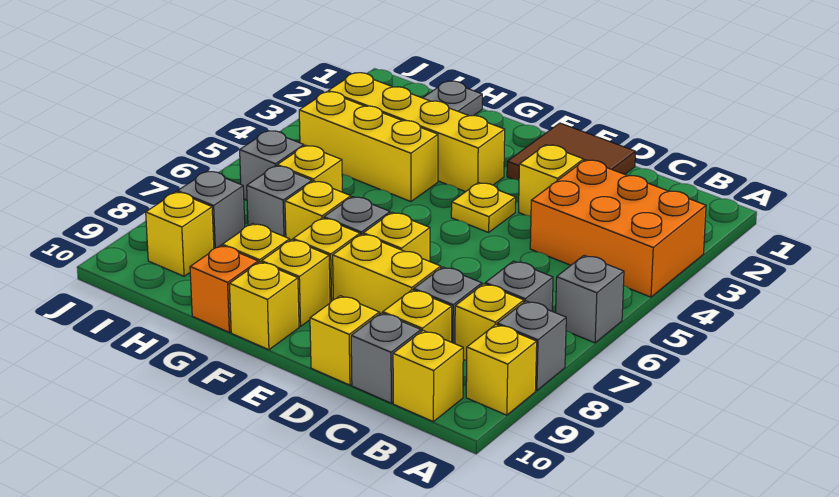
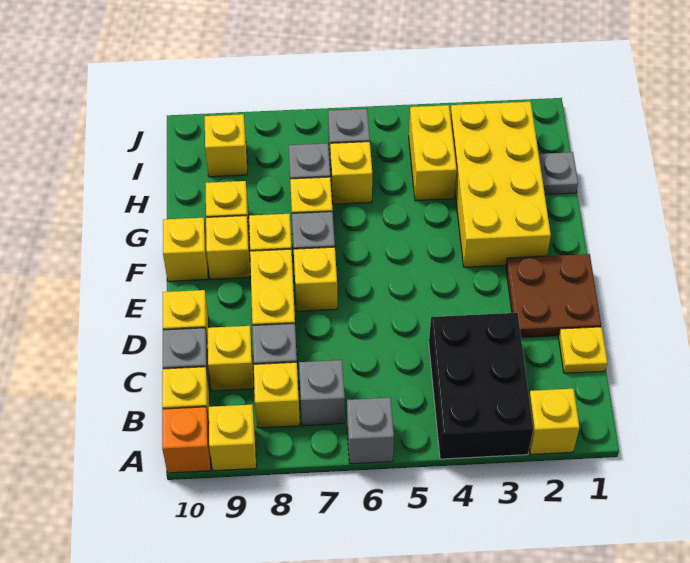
orange brick A3:C4 level 1 -> black brick A3:C4 level 1
grey brick A8 level 1 -> none
brown tile D1:E2 level 1 -> brown plate D1:E2 level 1
yellow brick D3 level 1 -> yellow brick A2 level 1
yellow plate E4 level 1 -> yellow plate C1 level 1
yellow brick F3:I3 level 1 -> yellow brick F2:I3 level 1
yellow brick G4:I4 level 1 -> yellow brick H4:I4 level 1
orange brick G10 level 1 -> orange brick A10 level 1
grey brick I8 level 1 -> none

